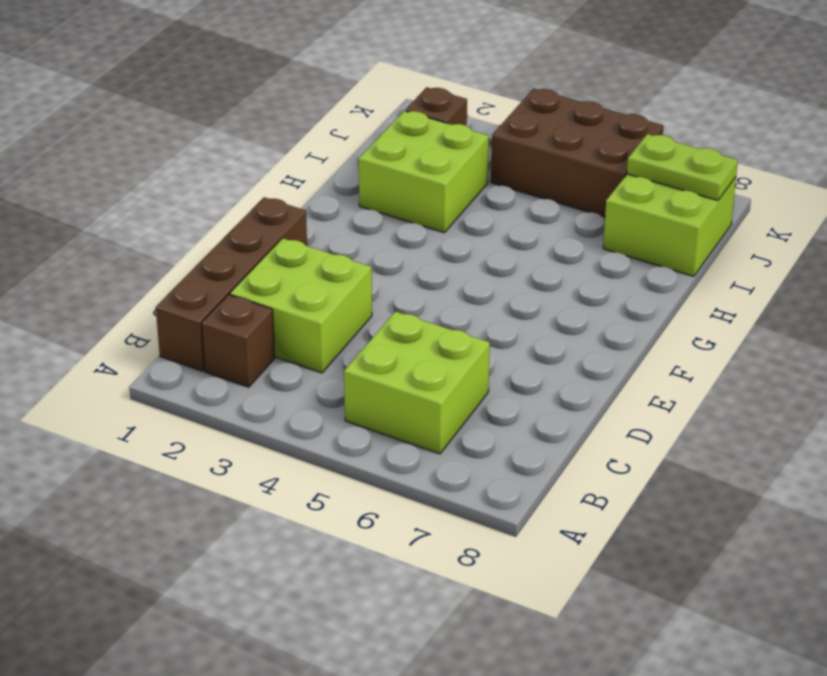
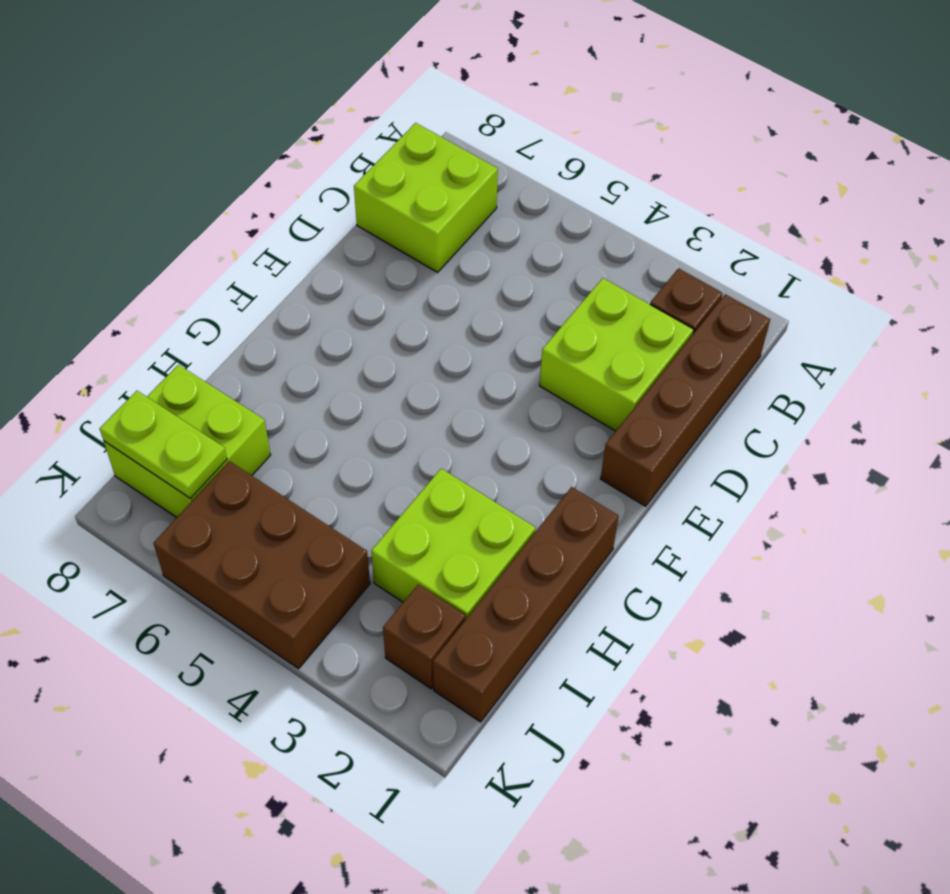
lime brick B5:C6 level 1 -> lime brick B7:C8 level 1
none -> brown brick G1:J1 level 1

